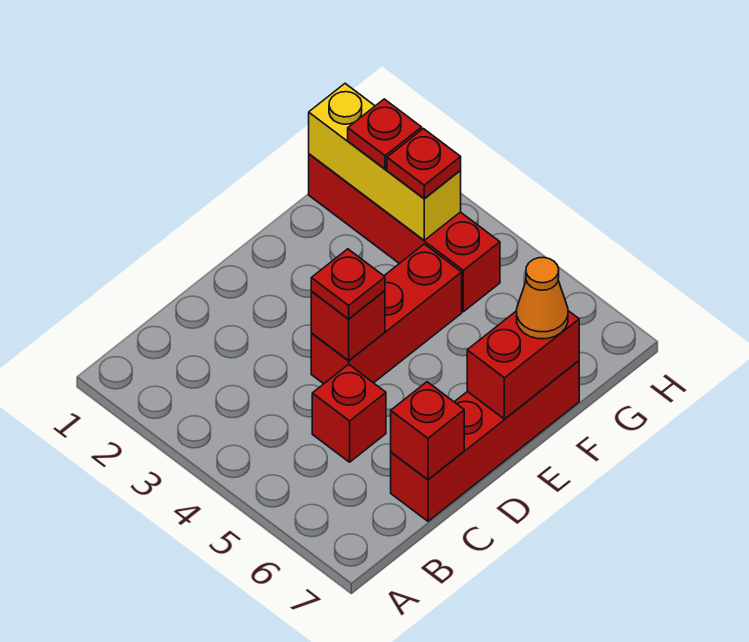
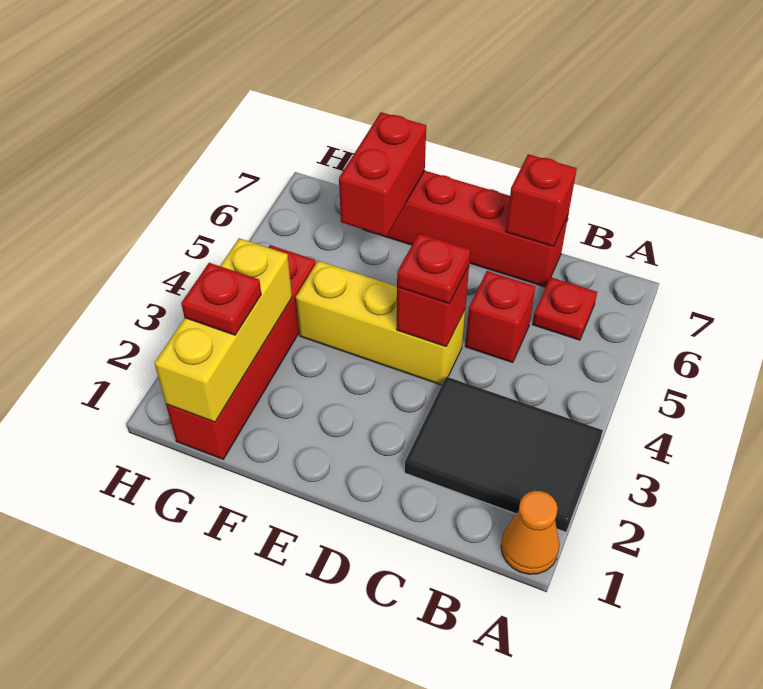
none -> black tile A2:C3 level 1
red brick D4:F4 level 1 -> yellow brick D4:F4 level 1
red brick E7:F7 level 2 -> red brick F6:F7 level 2
orange cone F7 level 3 -> orange cone A1 level 1
red plate G3 level 3 -> red plate B6 level 1

